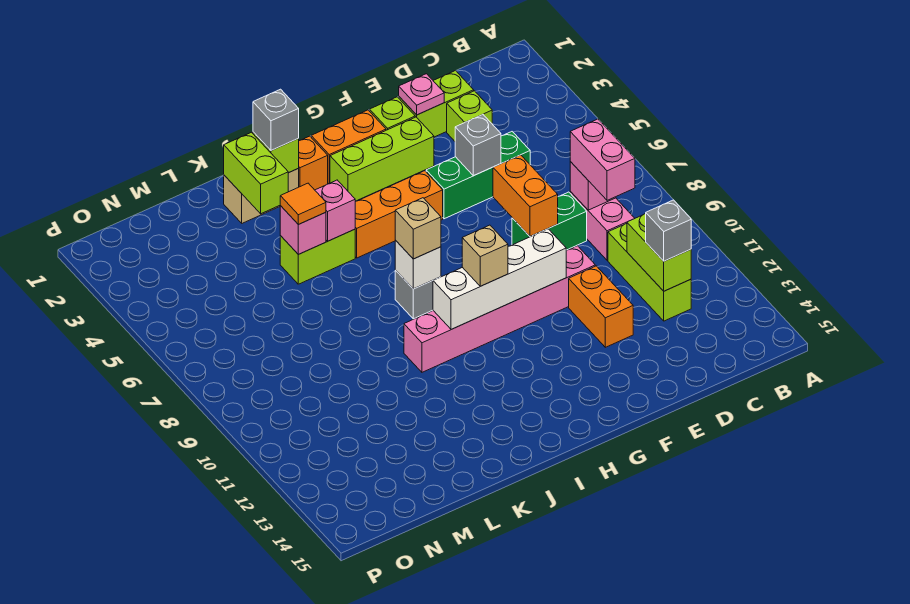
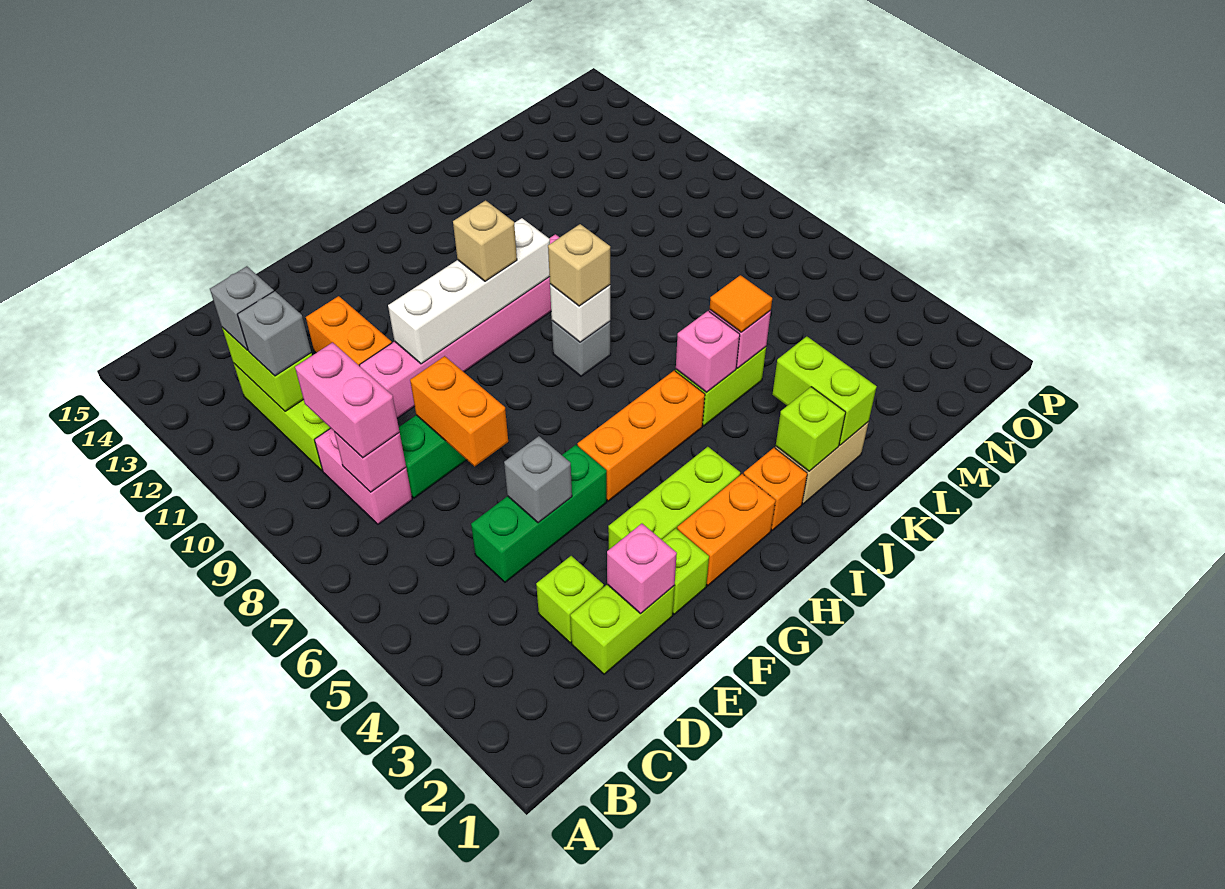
pink plate E2 level 2 -> pink brick E2 level 2
grey brick J2 level 3 -> grey brick C11 level 3

